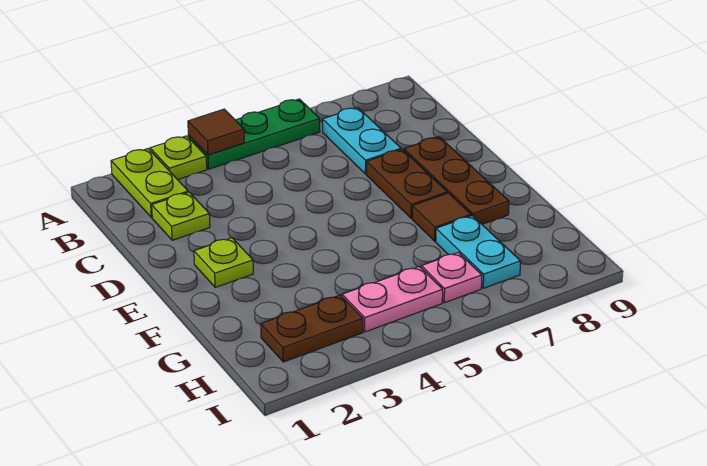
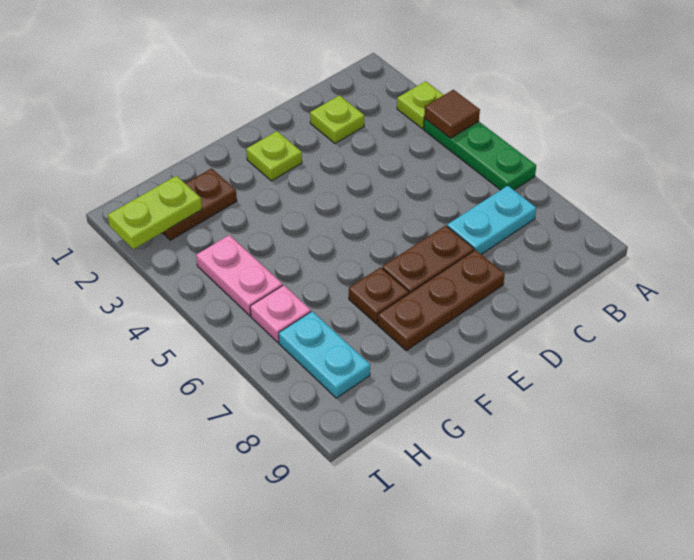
lime plate A2:B2 level 1 -> lime plate H2:I2 level 2
brown tile F7 level 1 -> brown plate F7 level 1
cyan plate G7:H7 level 1 -> cyan plate H7:H8 level 1
brown plate H2:H3 level 1 -> brown plate G2:H2 level 1

